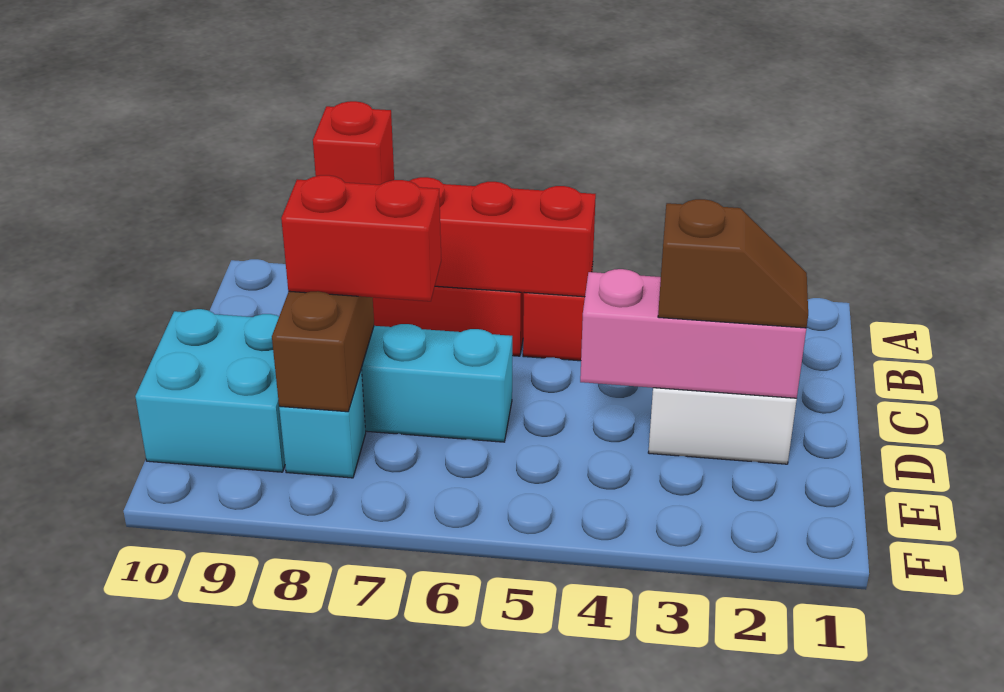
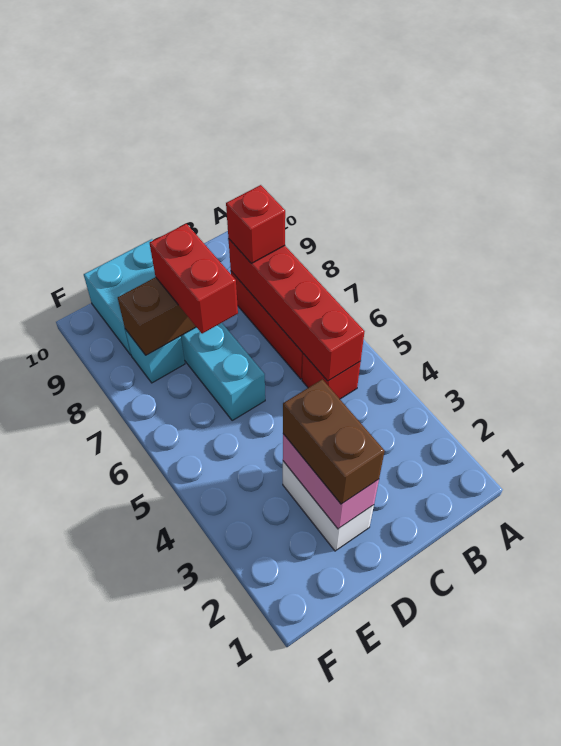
pink brick D2:D4 level 2 -> pink brick D2:D3 level 2
brown slope D2:D3 level 3 top 3 -> brown brick D2:D3 level 3

